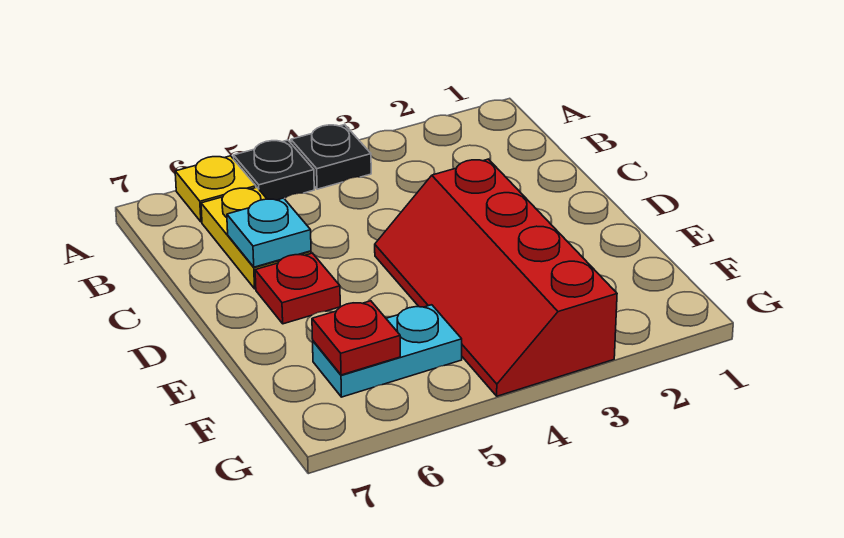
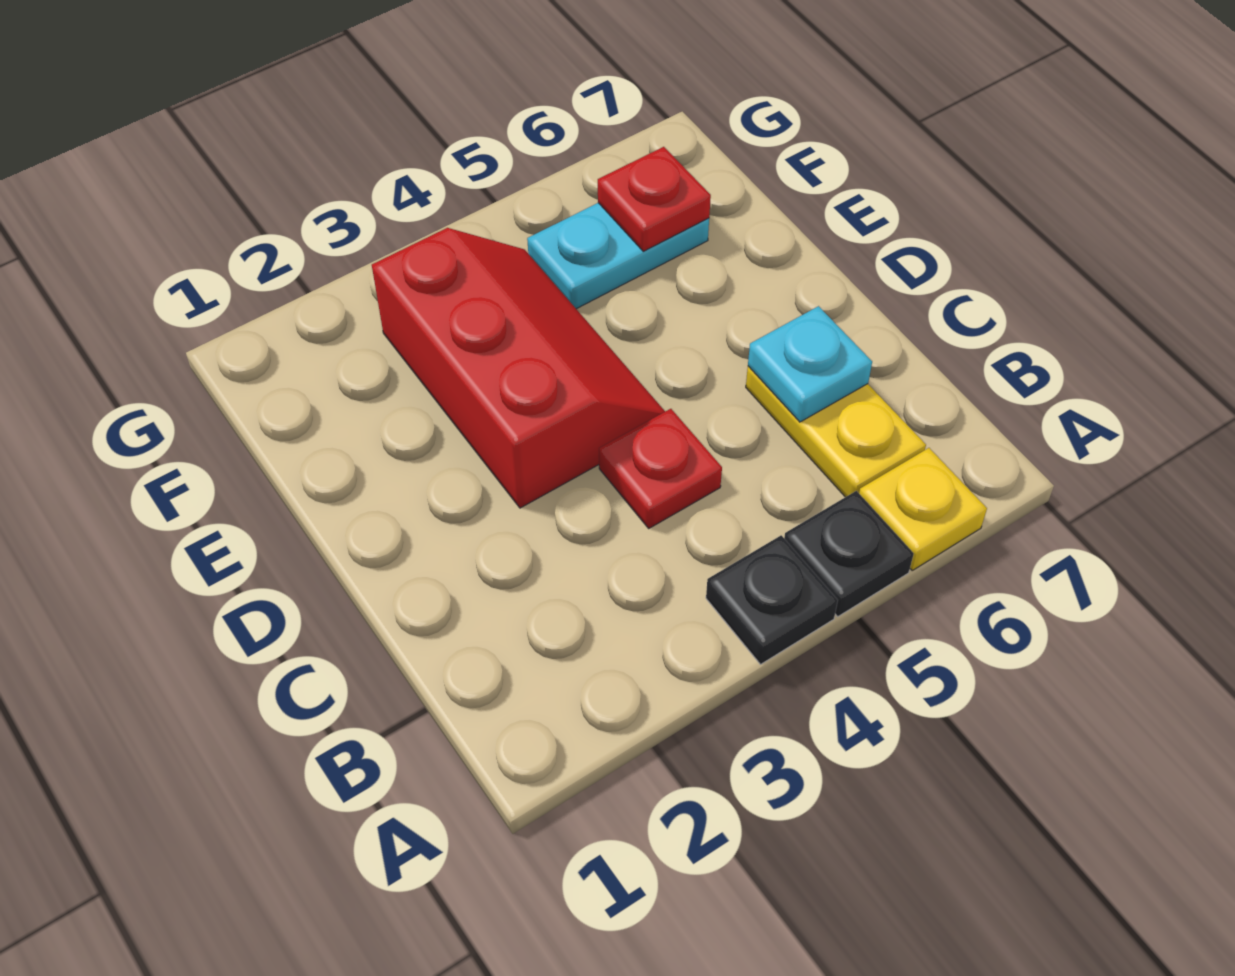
red slope D3:G4 level 1 top 3 -> red slope D3:F4 level 1 top 3
red plate D6 level 1 -> red plate C4 level 1

